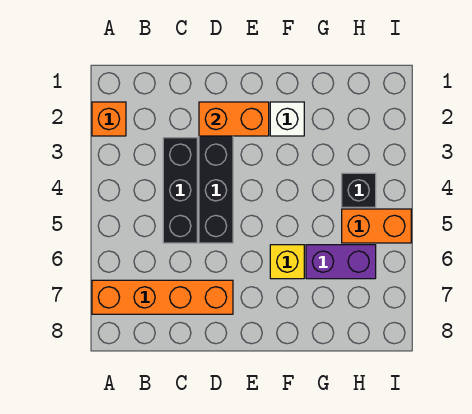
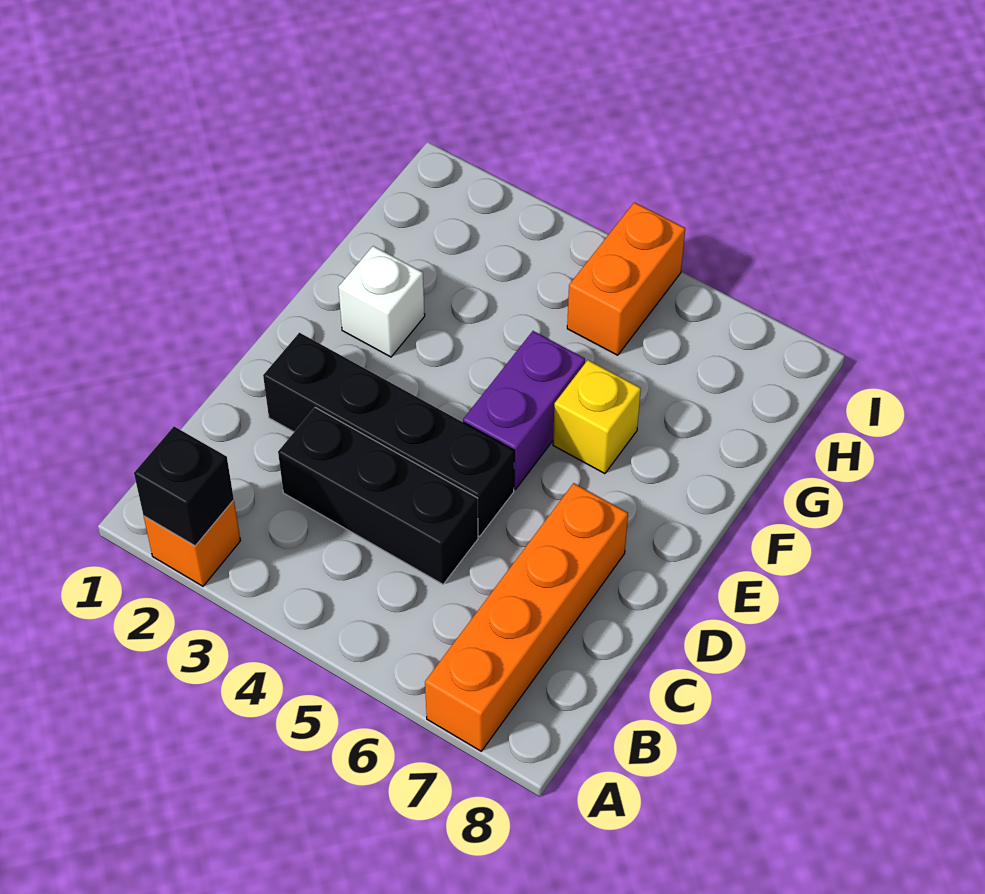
orange brick D2:E2 level 2 -> none
purple brick G6:H6 level 1 -> purple brick E5:F5 level 1
black brick H4 level 1 -> black brick A2 level 2

